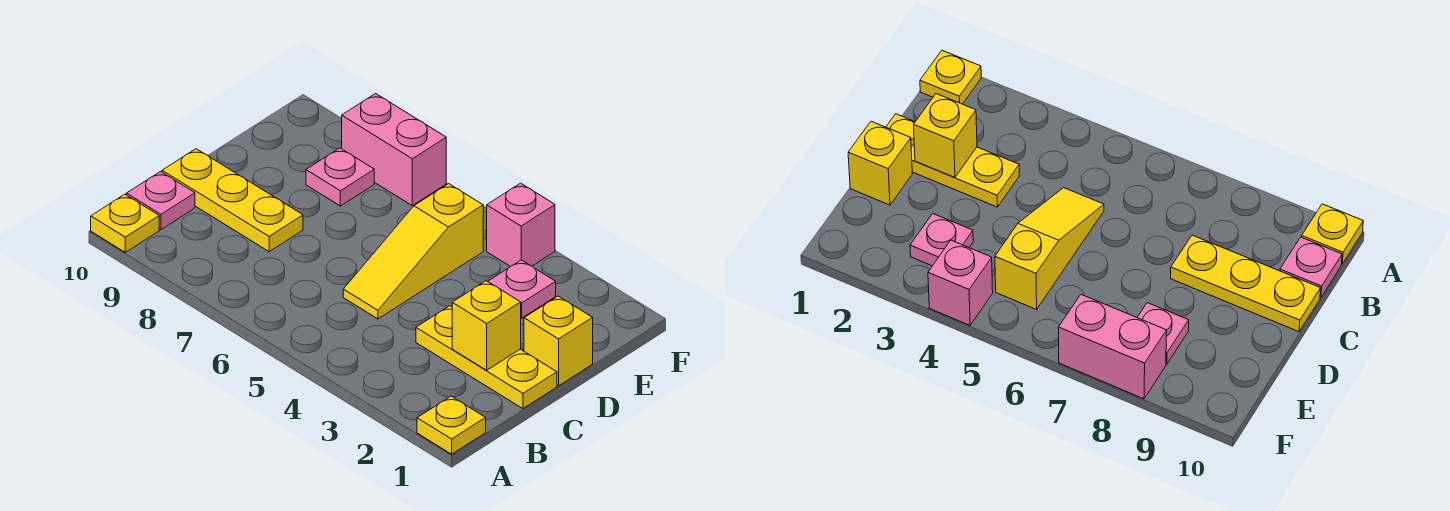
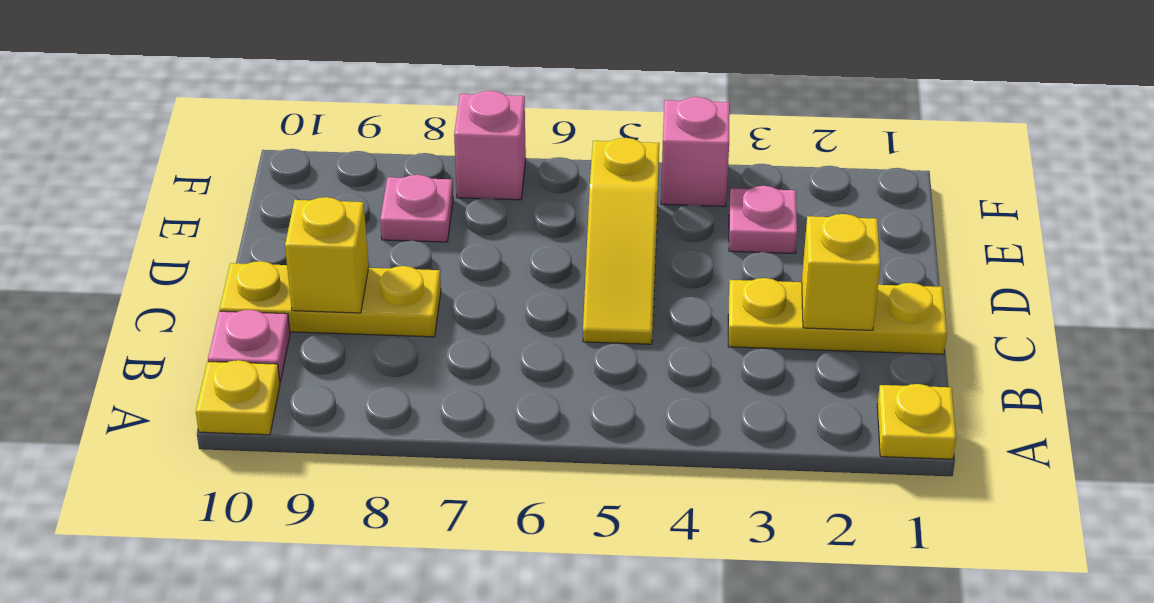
yellow brick D1 level 1 -> yellow brick C9 level 2
pink brick F7:F8 level 1 -> pink brick F7 level 1

